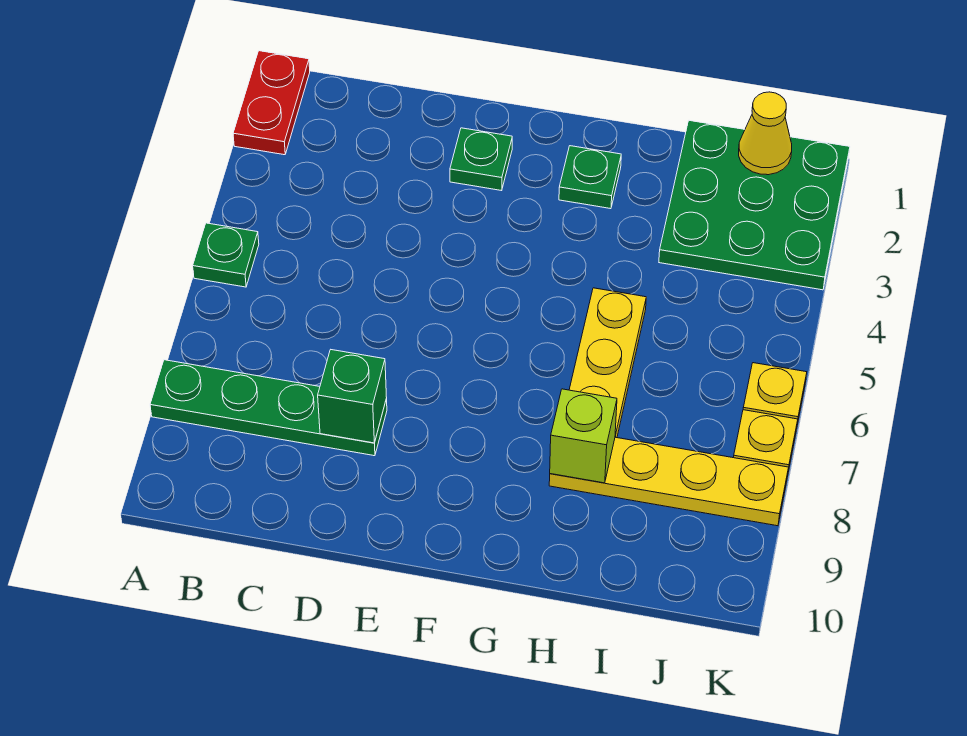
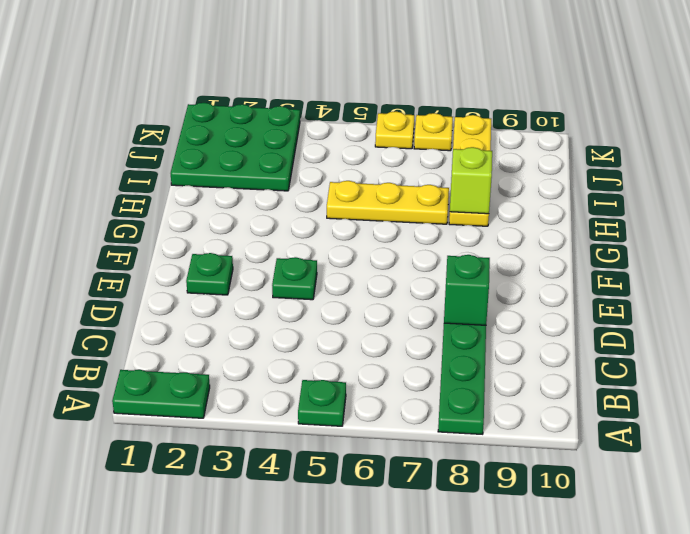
red plate A1:A2 level 1 -> green plate A1:A2 level 1
green plate G2 level 1 -> green plate E4 level 1
yellow cone J1 level 2 -> none

